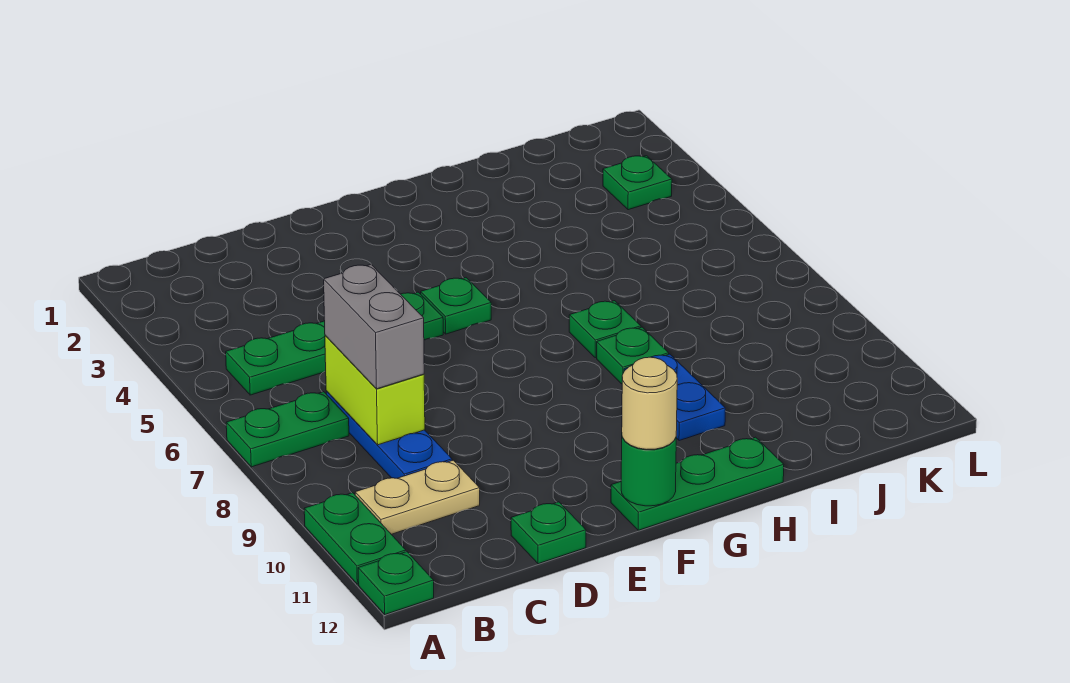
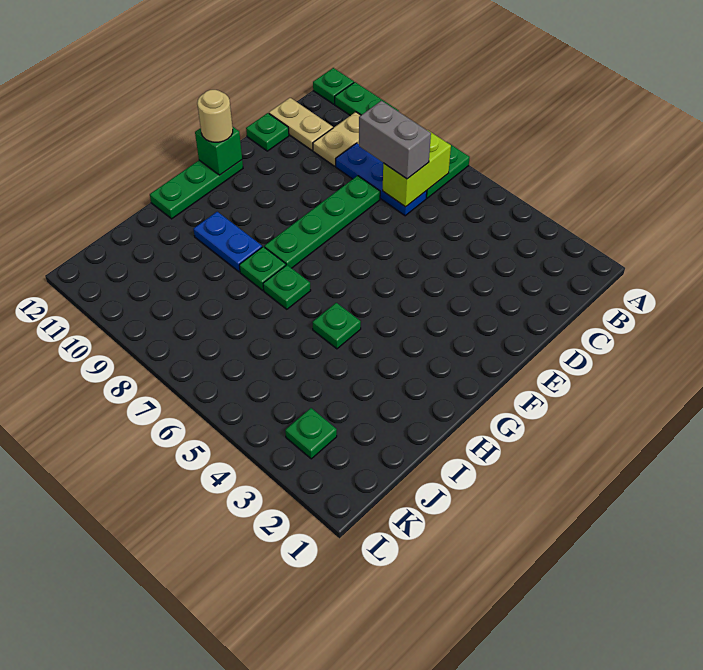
green plate B5:E5 level 1 -> green plate D8:G8 level 1
lime brick C7:C8 level 2 -> lime brick B7:C7 level 2
none -> tan plate C11:C12 level 1
green plate F5 level 1 -> green plate H5 level 1
green round brick F12 level 2 -> green brick F12 level 2

